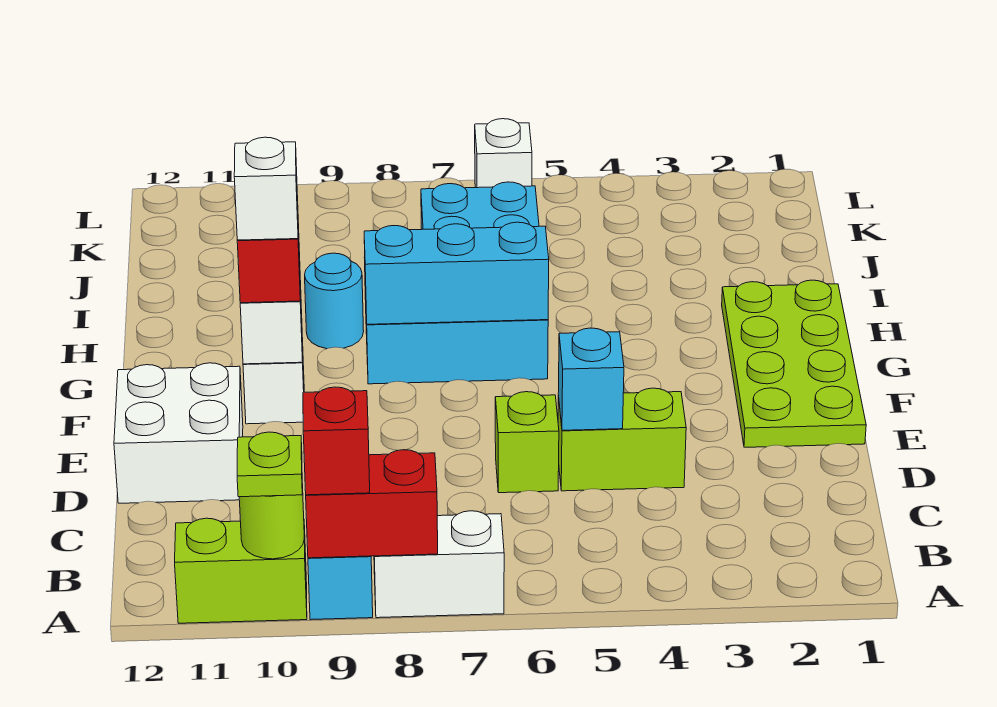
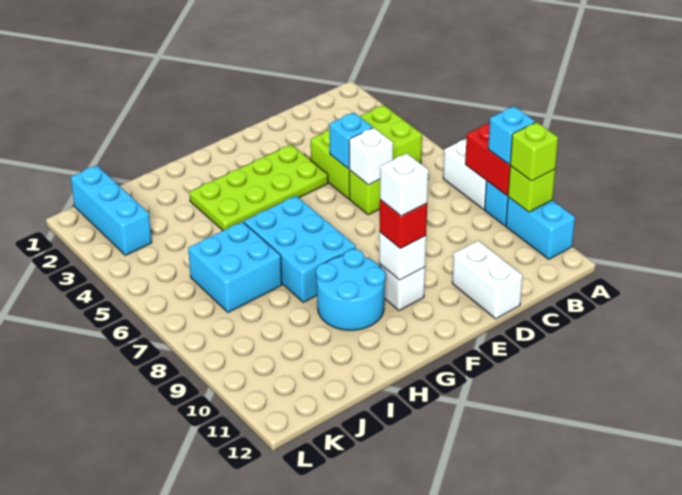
red brick A9 level 3 -> cyan brick A9 level 3
lime brick A10:A11 level 1 -> cyan brick A10:A11 level 1
lime round brick A10 level 2 -> lime brick A10 level 2
lime plate A10 level 3 -> lime brick A10 level 3
lime brick D4:D5 level 1 -> lime brick B4:D5 level 1
white brick D11:E12 level 1 -> white brick D11:D12 level 1
lime plate E1:H2 level 1 -> lime plate E3:H4 level 1
cyan brick G6:G8 level 2 -> cyan brick K1:K3 level 1
cyan round brick H9 level 1 -> cyan round brick G9:H10 level 1
white brick L6 level 1 -> white brick D6 level 2

